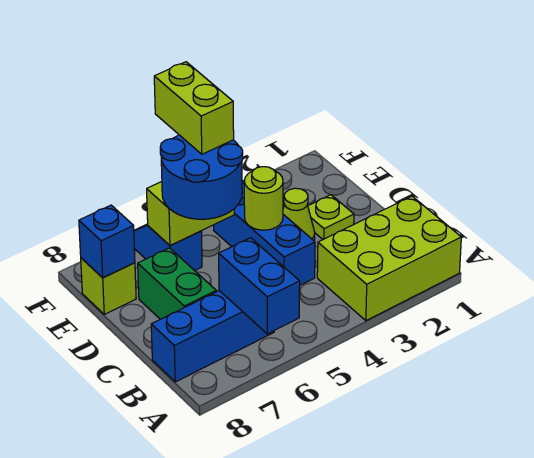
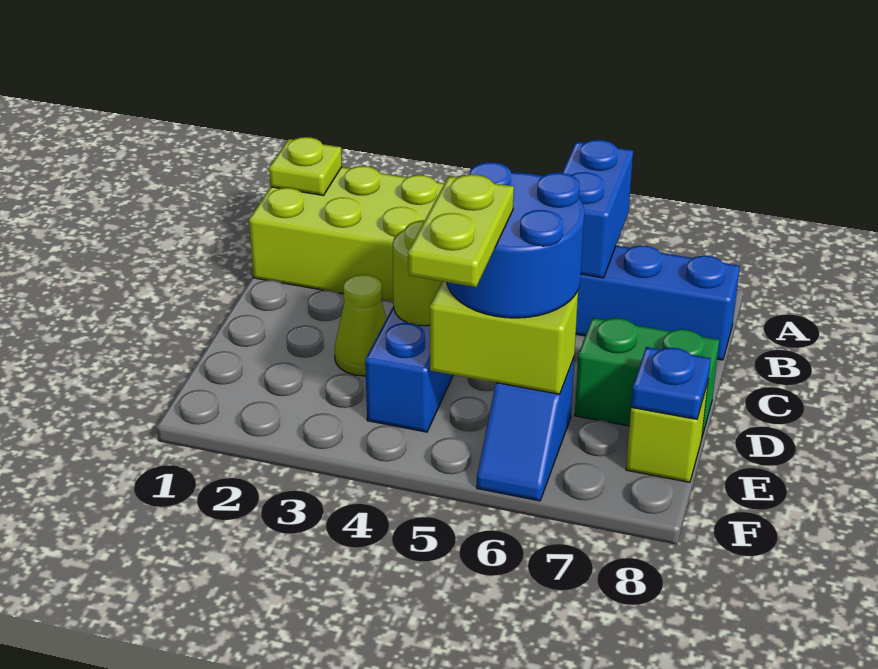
green brick C7:D7 level 1 -> green brick D7:D8 level 1
lime plate D2 level 1 -> lime plate A1 level 2
lime brick E5:F5 level 4 -> lime plate E5:F5 level 4
blue brick E8 level 2 -> blue plate E8 level 2

